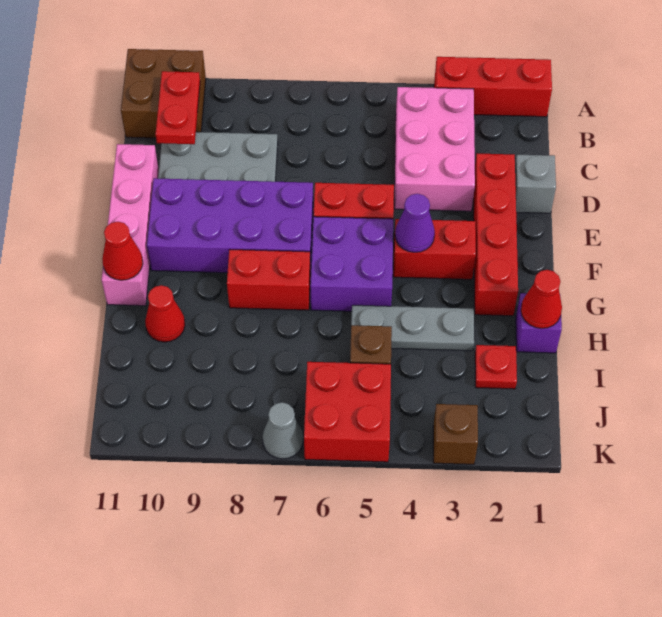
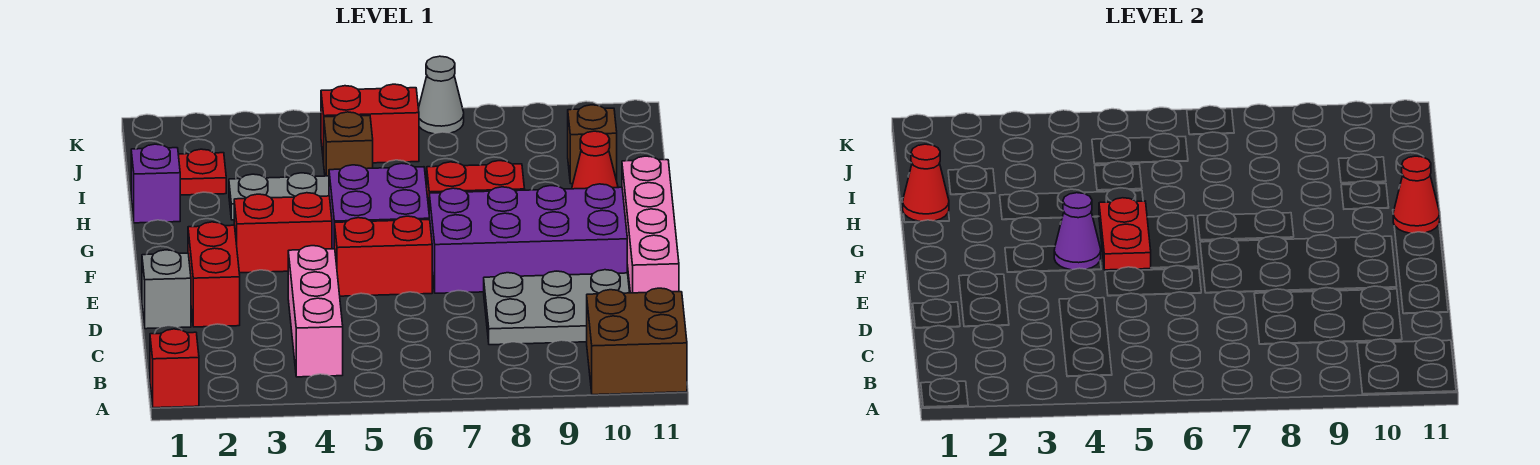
red brick A1:A3 level 1 -> red brick A1 level 1
pink brick B3:D4 level 1 -> pink brick B4:D4 level 1
red plate B10:C10 level 2 -> red plate F5:G5 level 2
red brick D2:G2 level 1 -> red brick D2:E2 level 1
red brick J5:K6 level 1 -> red brick J5:J6 level 1
brown brick K3 level 1 -> brown brick I10 level 1

